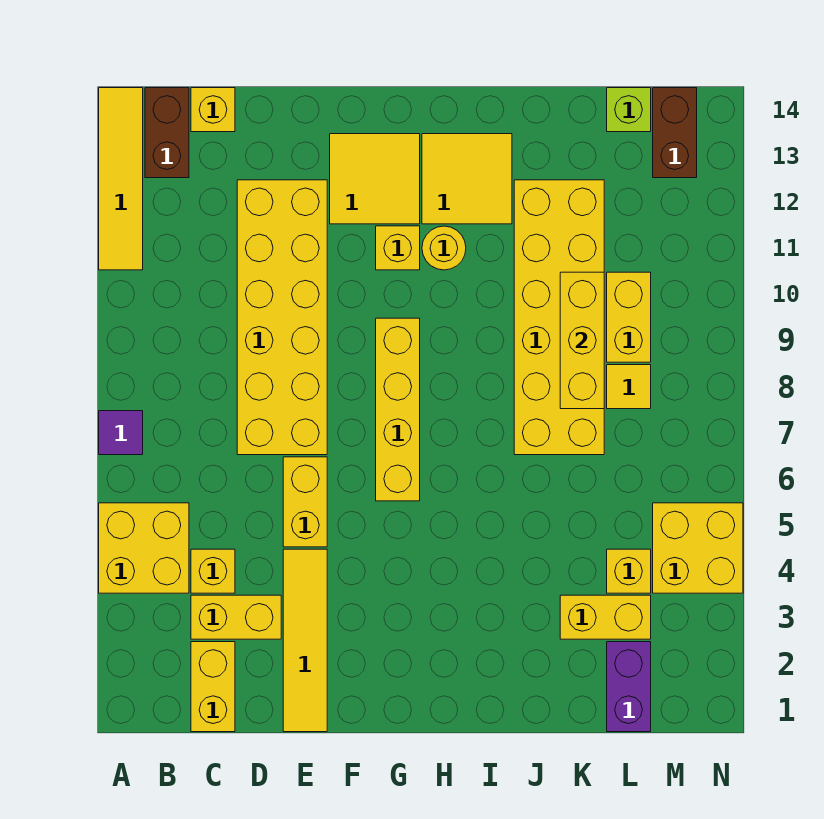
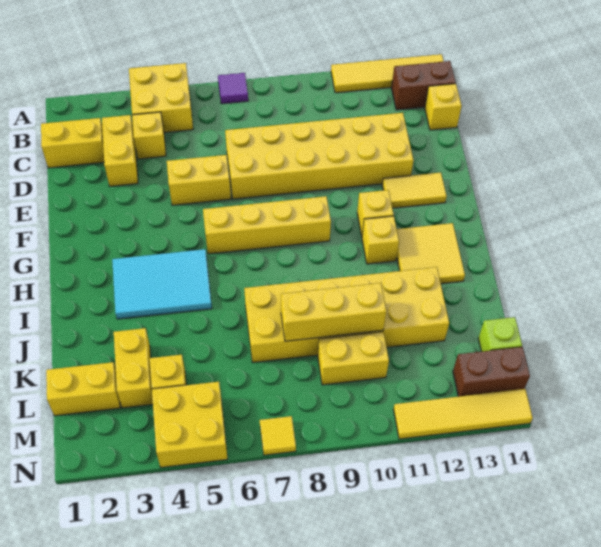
yellow tile E1:E4 level 1 -> yellow tile N11:N14 level 1
yellow tile F12:G13 level 1 -> yellow tile F12:F13 level 1
none -> cyan tile H3:I5 level 1
yellow round brick H11 level 1 -> yellow brick H11 level 1
purple brick L1:L2 level 1 -> yellow brick L1:L2 level 1
yellow tile L8 level 1 -> yellow tile N7 level 1

